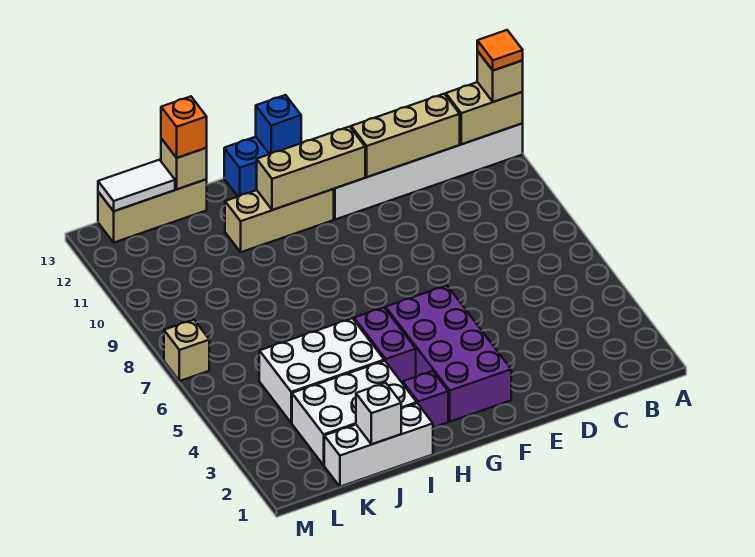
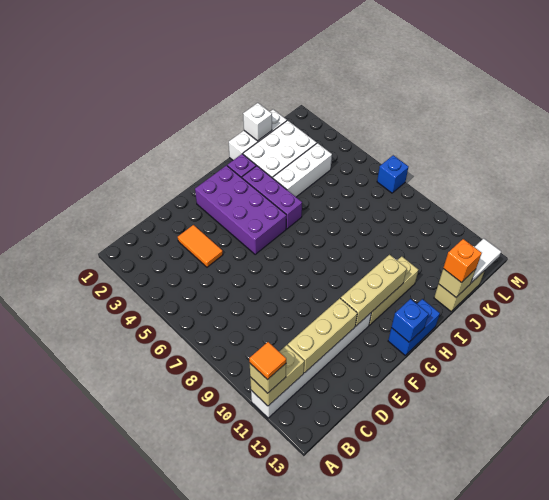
none -> orange tile D3:D4 level 1
purple brick H4:H5 level 1 -> purple brick H3:H5 level 1
white brick I4:K5 level 1 -> white brick I4:K4 level 1
tan brick J13:L13 level 1 -> tan brick J13:K13 level 1
tan brick M7 level 1 -> blue brick M7 level 1

